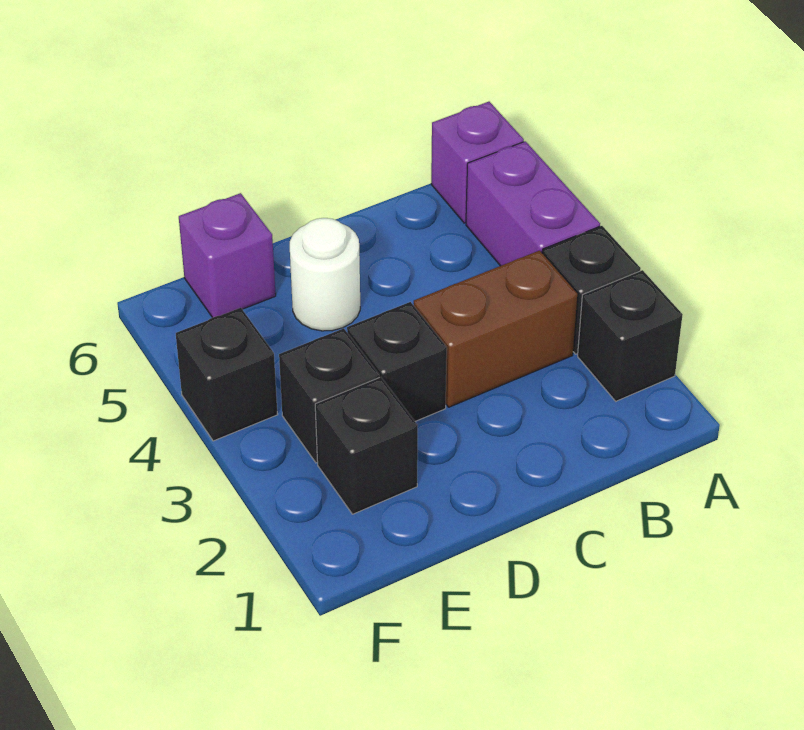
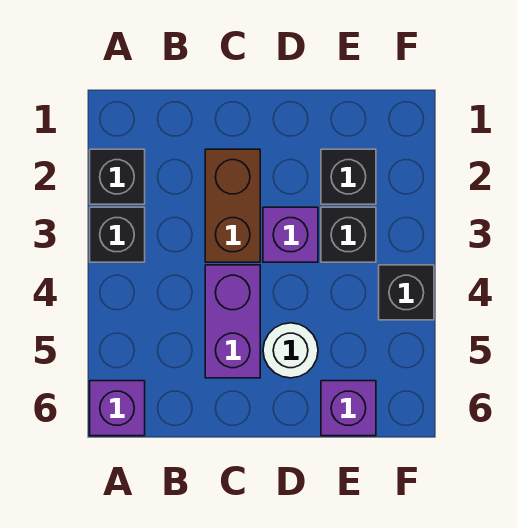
purple brick A4:A5 level 1 -> purple brick C4:C5 level 1
brown brick B3:C3 level 1 -> brown brick C2:C3 level 1
black brick D3 level 1 -> purple brick D3 level 1

